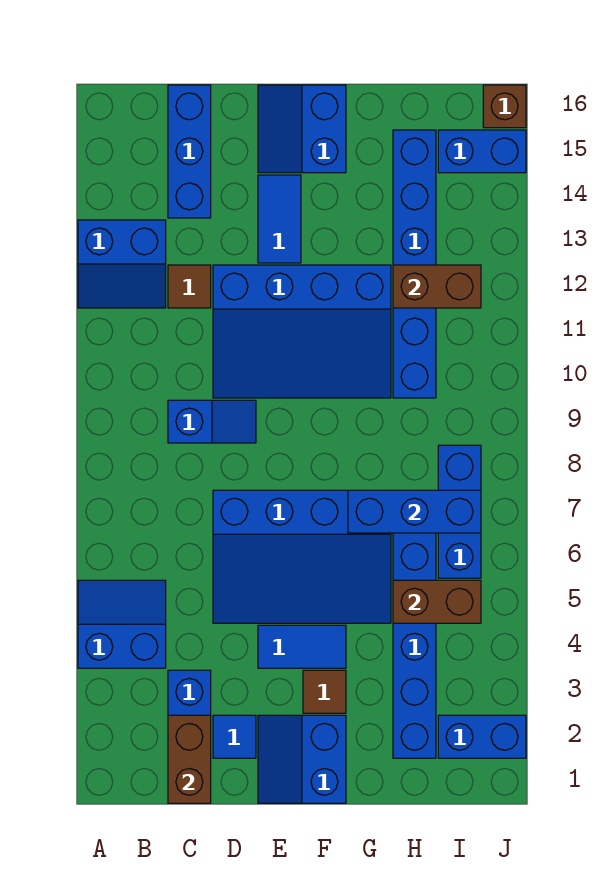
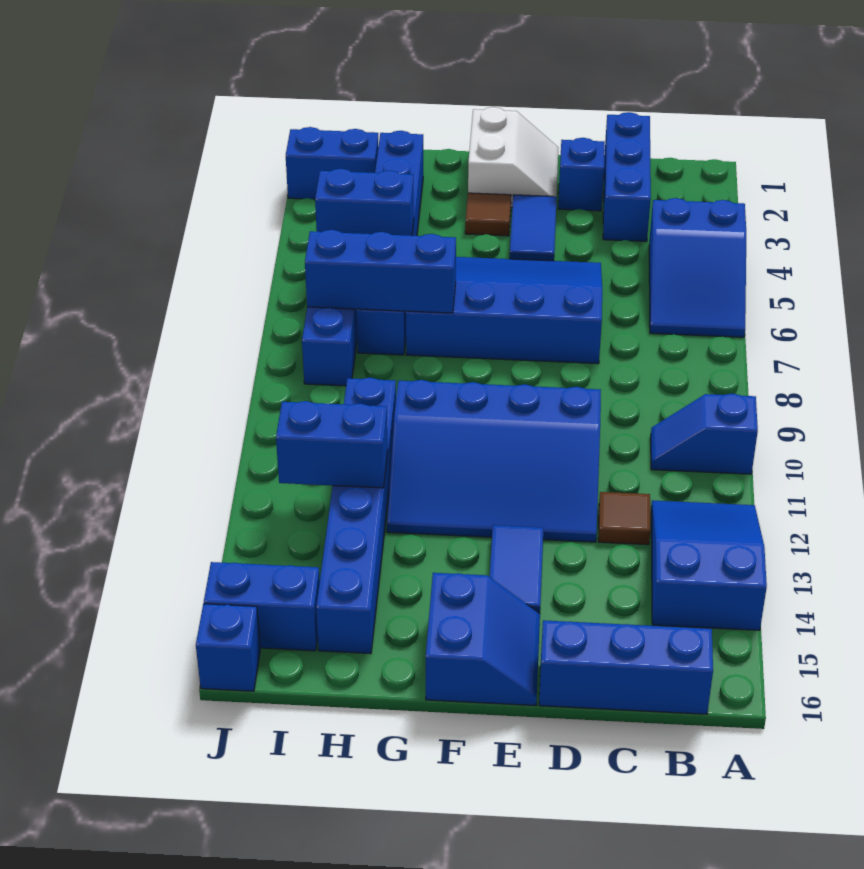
blue slope A4:B5 level 1 top 4 -> blue slope A4:B6 level 1 top 4
blue slope A12:B13 level 1 top 13 -> blue slope A12:B14 level 1 top 14
brown brick C1:C2 level 2 -> none
blue slope C9:D9 level 1 top C -> blue slope A10:B10 level 1 top A
blue brick C14:C16 level 1 -> blue brick B16:D16 level 1
blue tile D2 level 1 -> blue brick D2 level 1
blue slope D10:G12 level 1 top 12 -> blue slope D10:G12 level 1 top 10
blue slope E1:F2 level 1 top F -> white slope E1:F2 level 1 top F
blue tile E4:F4 level 1 -> blue tile E3:E4 level 1
brown brick H5:I5 level 2 -> blue brick H5:I5 level 2
brown brick H12:I12 level 2 -> blue brick H12:I12 level 2
brown brick J16 level 1 -> blue brick J16 level 1

